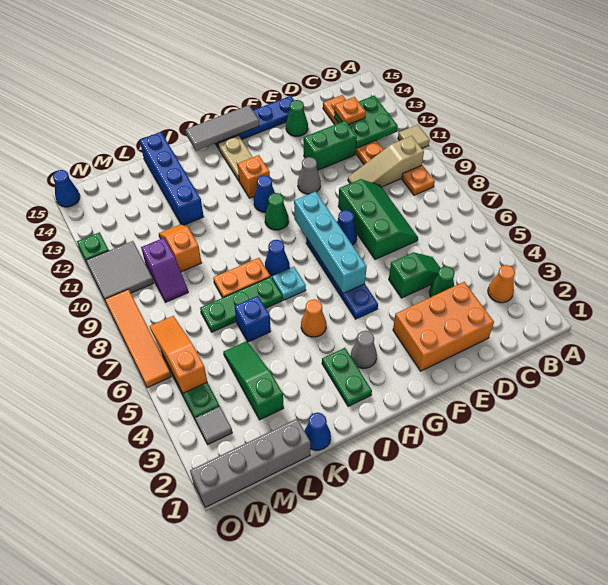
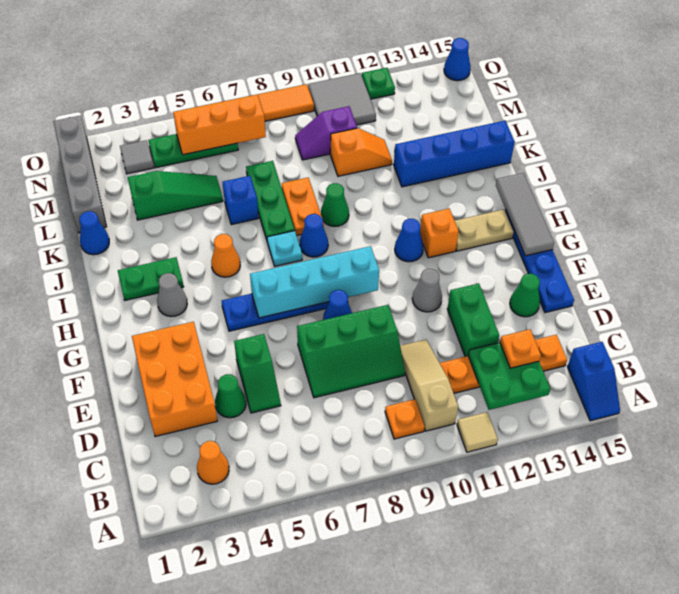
none -> blue slope A15:B15 level 1 top B
green cone H10 level 1 -> green cone J9 level 1
orange slope N5:N7 level 2 top 5 -> orange brick N5:N7 level 2

